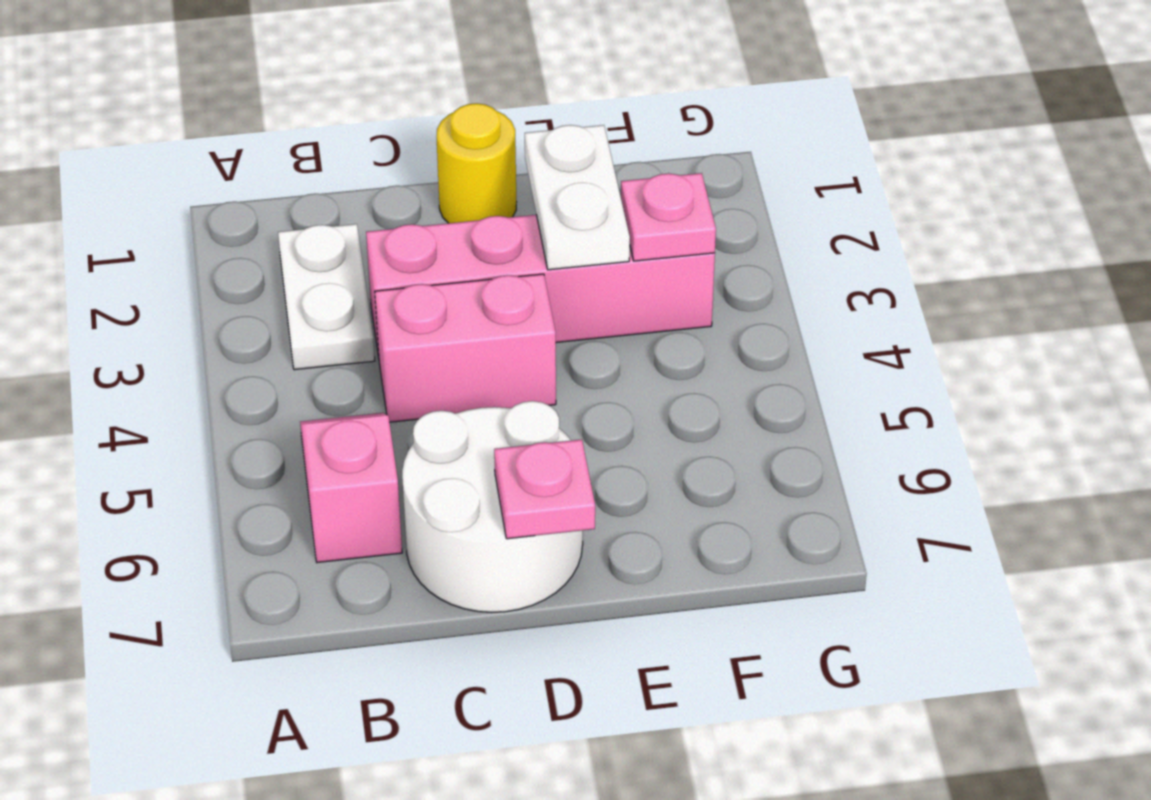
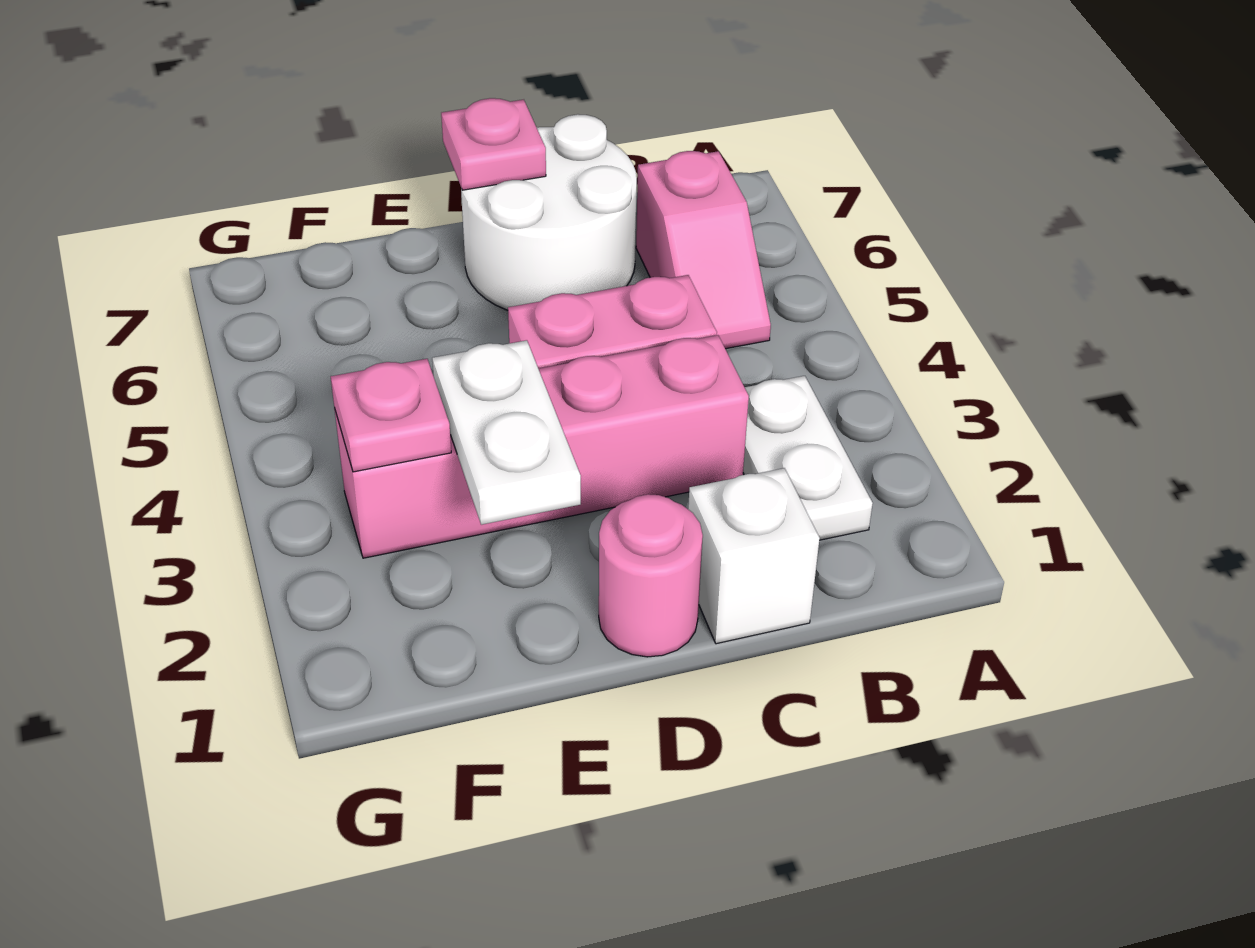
none -> white brick C1 level 1
yellow round brick D1 level 1 -> pink round brick D1 level 1

